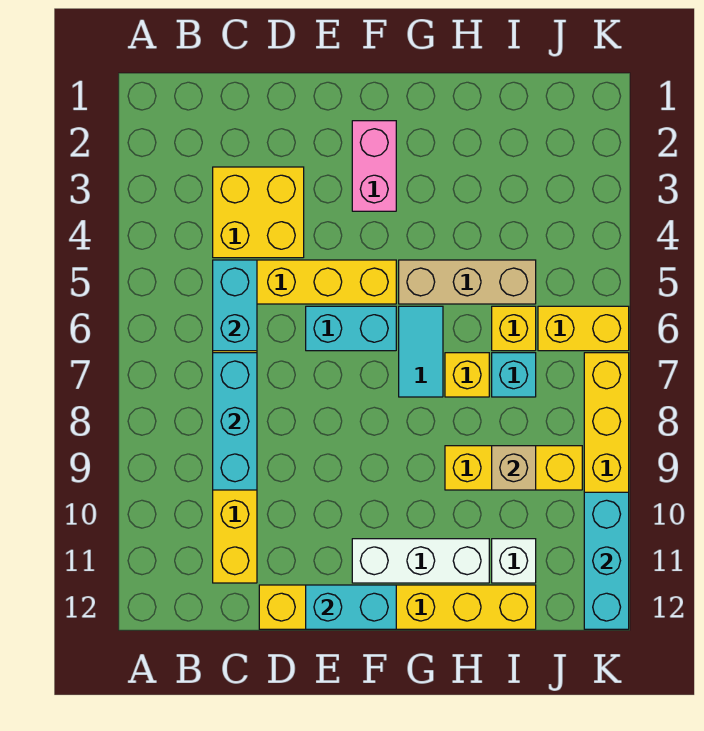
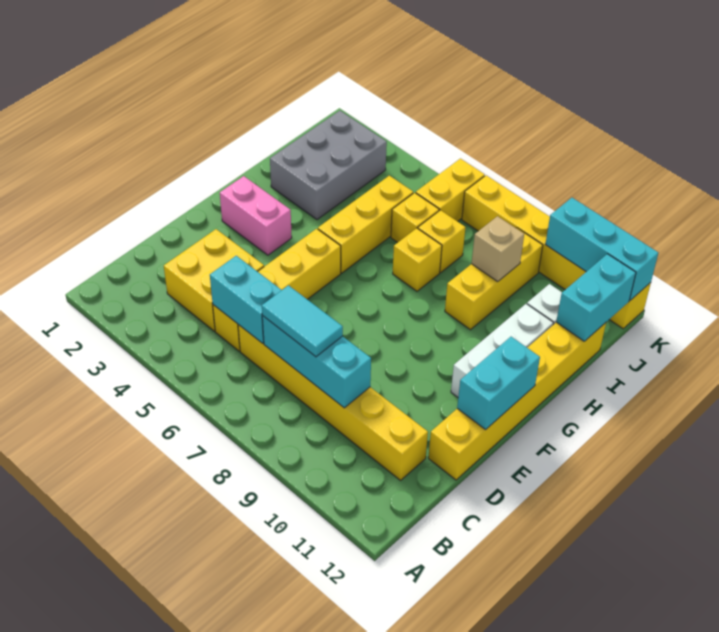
cyan brick E6:F6 level 1 -> cyan brick I12:J12 level 2
tan brick G5:I5 level 1 -> yellow brick G5:I5 level 1
cyan tile G6:G7 level 1 -> cyan tile C7:C8 level 3
none -> grey brick H2:J3 level 1
cyan brick I7 level 1 -> yellow brick I7 level 1

